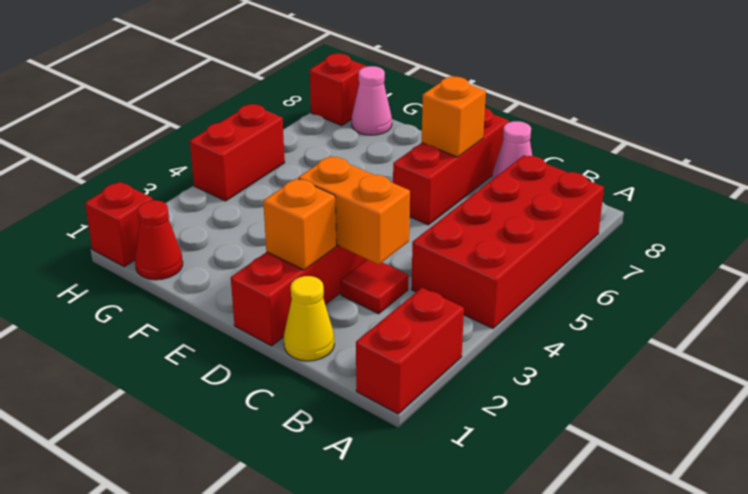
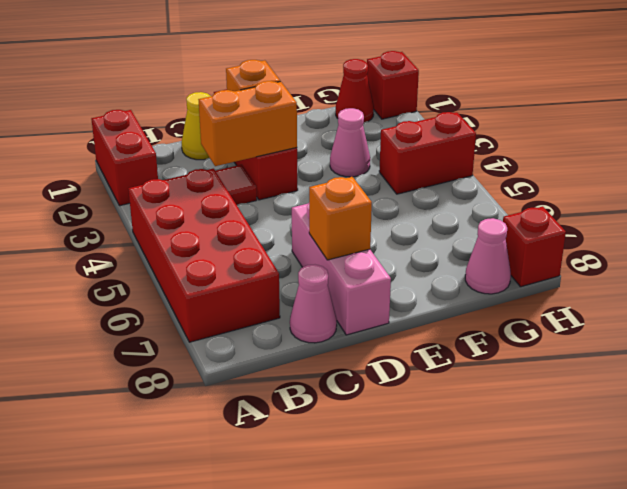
red brick D6:D8 level 1 -> pink brick D6:D8 level 1
none -> pink cone F3 level 1
red brick H4:H5 level 1 -> red brick G4:H4 level 1

